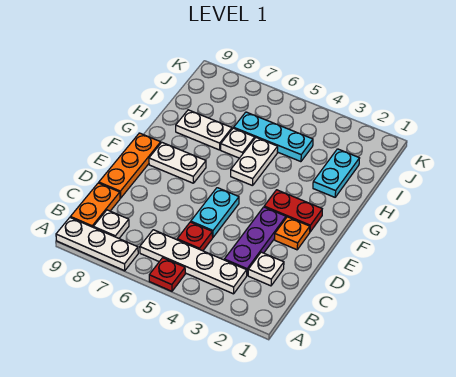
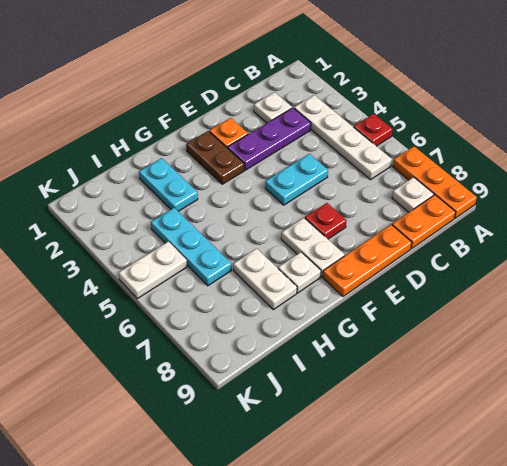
white plate A7:A9 level 1 -> orange plate A7:A9 level 1
red plate C5 level 1 -> red plate E7 level 1
red plate F2:F3 level 1 -> brown plate F2:F3 level 1
white plate G5:H5 level 1 -> white plate J5:K5 level 1
cyan plate H2:I2 level 1 -> cyan plate H2:H3 level 1
white plate H6 level 1 -> white plate G8 level 1

